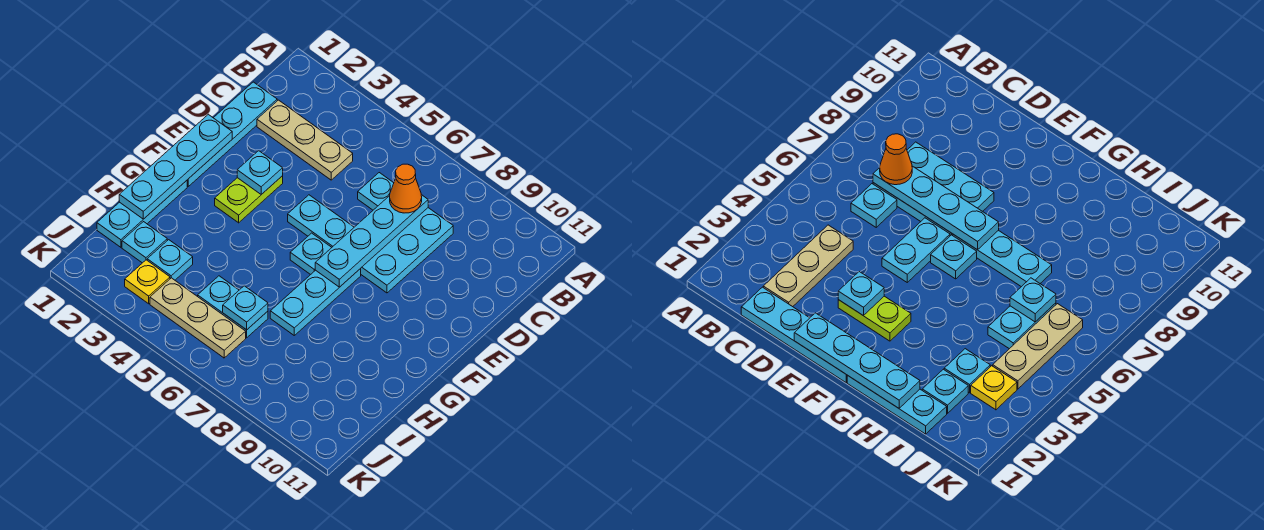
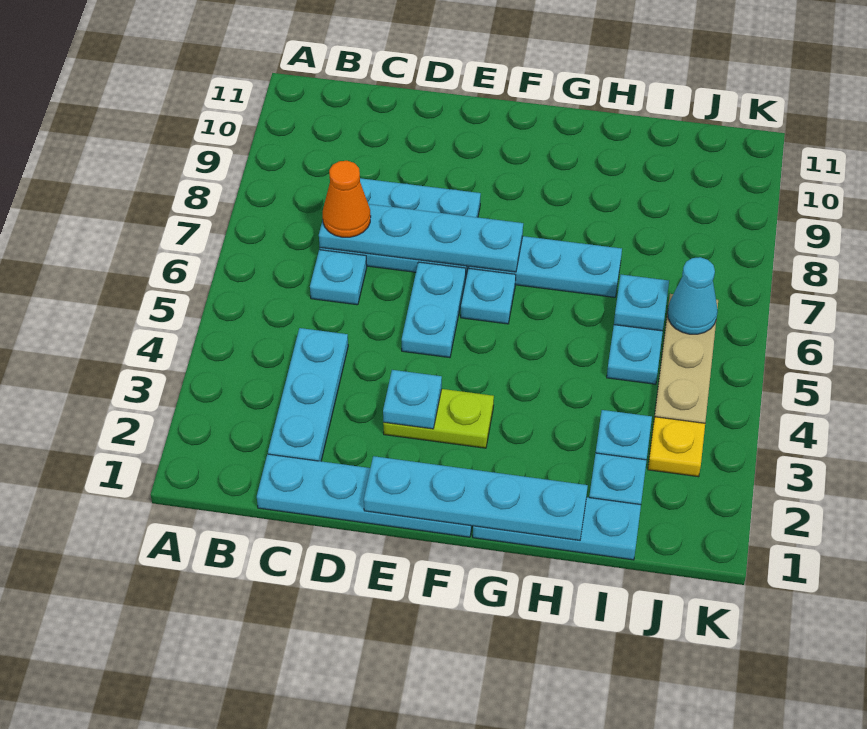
tan plate C2:C4 level 1 -> cyan plate C2:C4 level 1
none -> cyan cone J6 level 2

